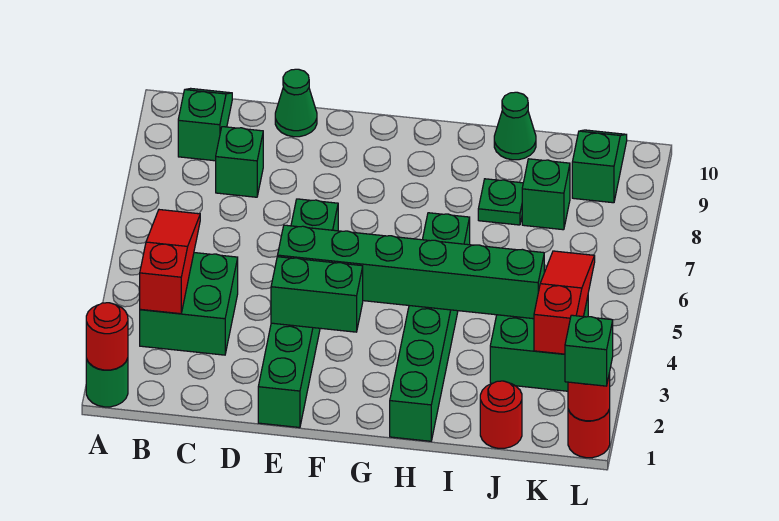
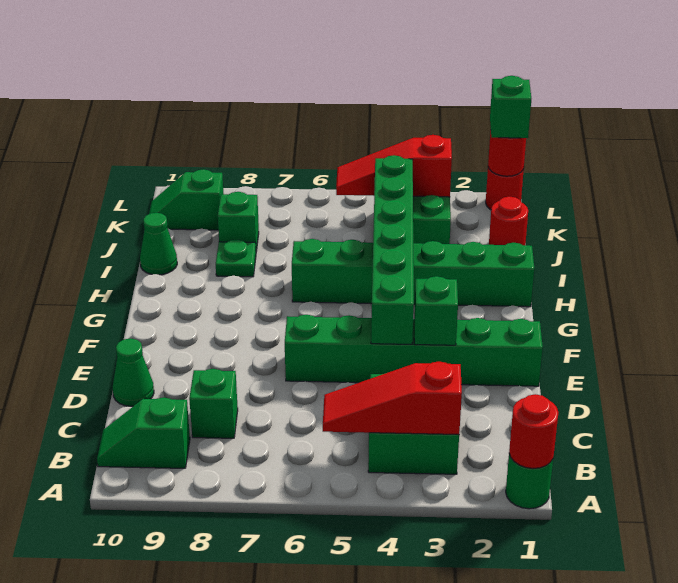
green brick E3:F3 level 2 -> green brick E3 level 2

